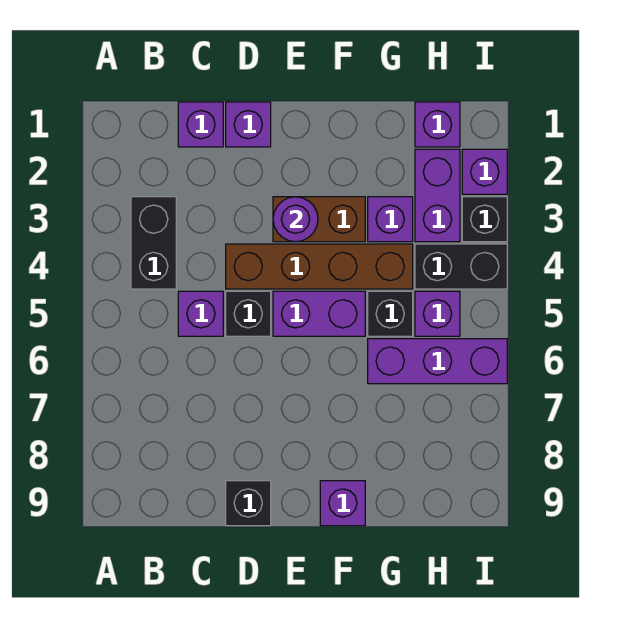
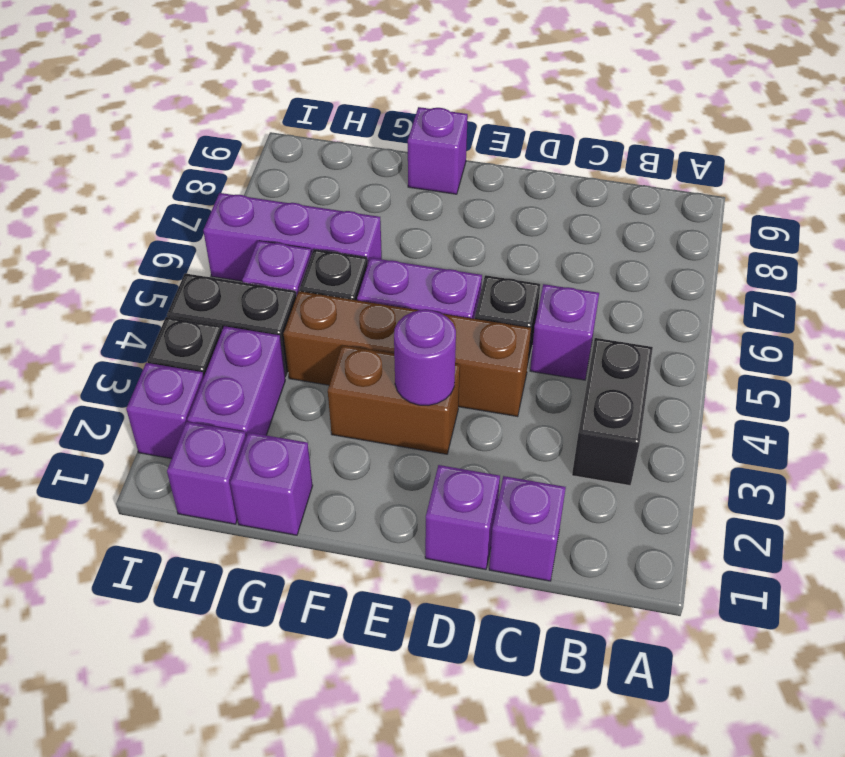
black brick D9 level 1 -> none
purple brick G3 level 1 -> purple brick G1 level 1

